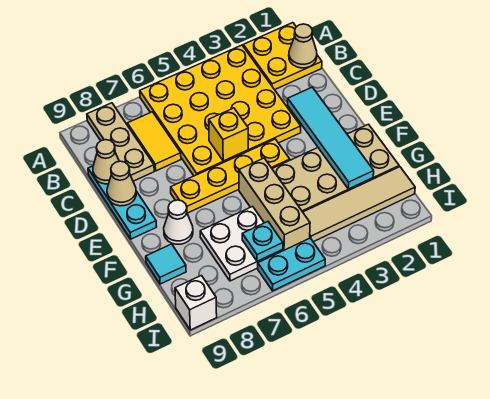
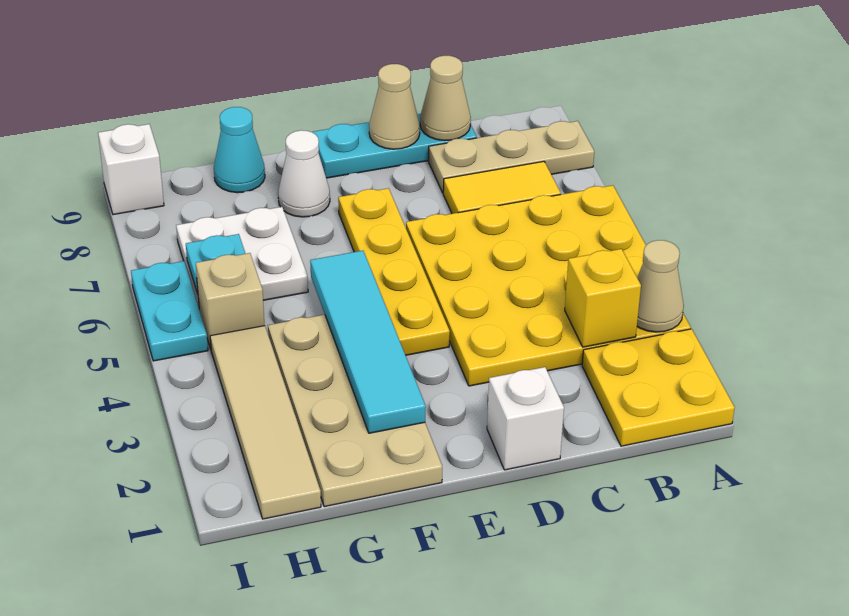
tan cone B1 level 2 -> tan cone A3 level 2
none -> white brick D1 level 1
cyan tile D2:G2 level 2 -> cyan tile F2:F5 level 2
yellow brick D5 level 2 -> yellow brick B3 level 2
tan brick F5:H5 level 1 -> tan brick H5 level 1
cyan tile G9 level 1 -> cyan cone G9 level 1

